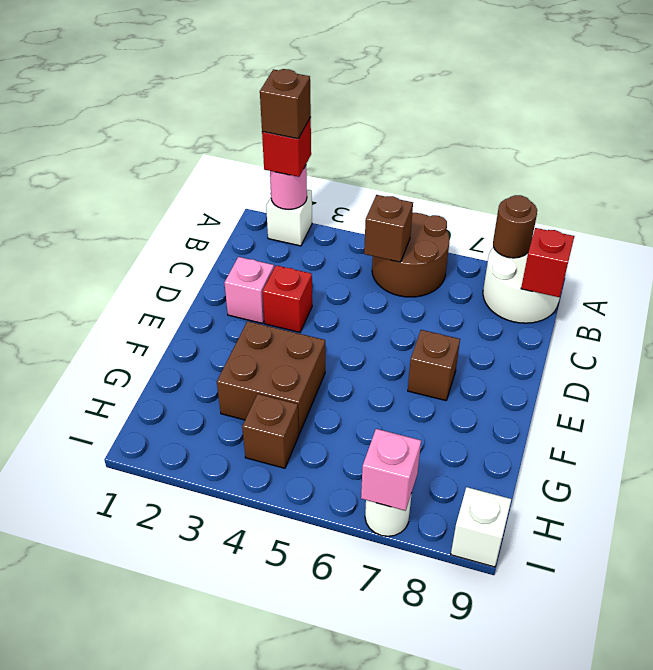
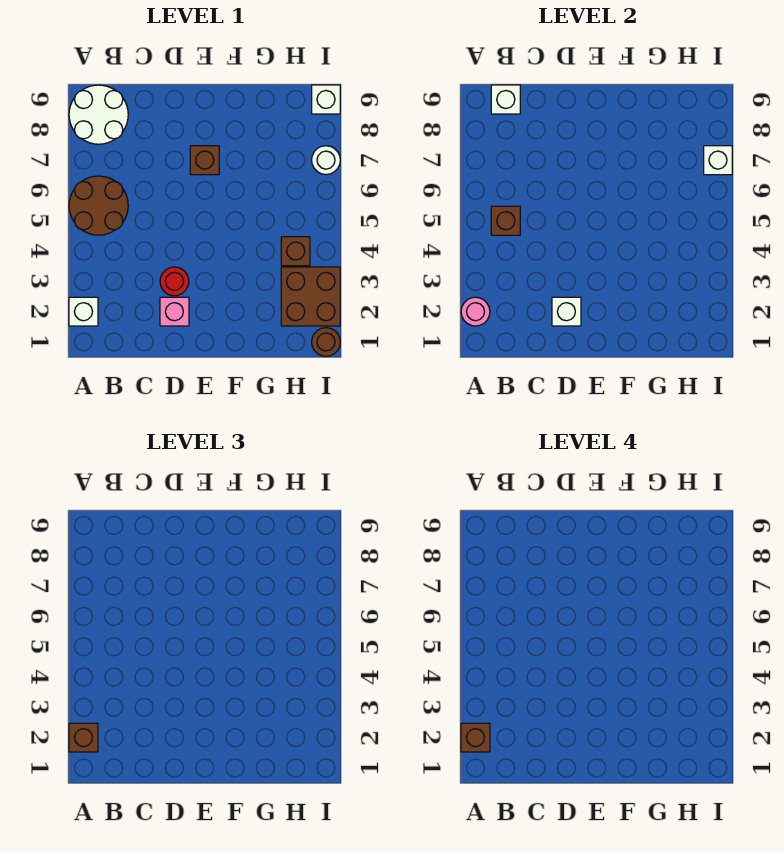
red brick A2 level 3 -> brown brick A2 level 3
brown round brick A8 level 2 -> brown round brick I1 level 1
red brick B9 level 2 -> white brick B9 level 2
none -> white brick D2 level 2
red brick D3 level 1 -> red round brick D3 level 1
brown brick F3:G4 level 1 -> brown brick H2:I3 level 1
pink brick I7 level 2 -> white brick I7 level 2

